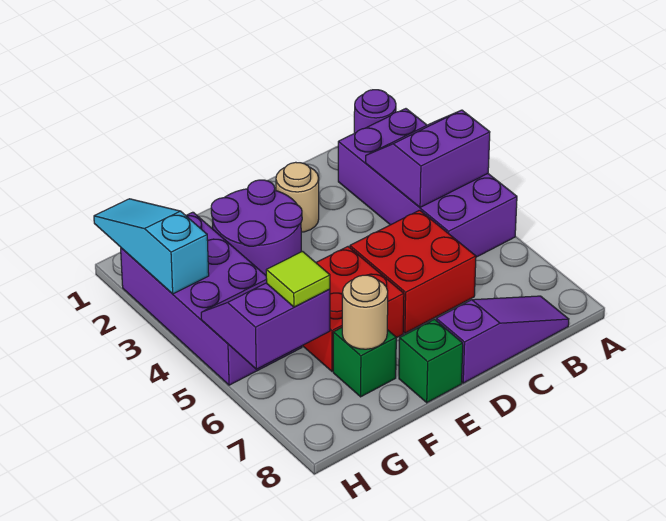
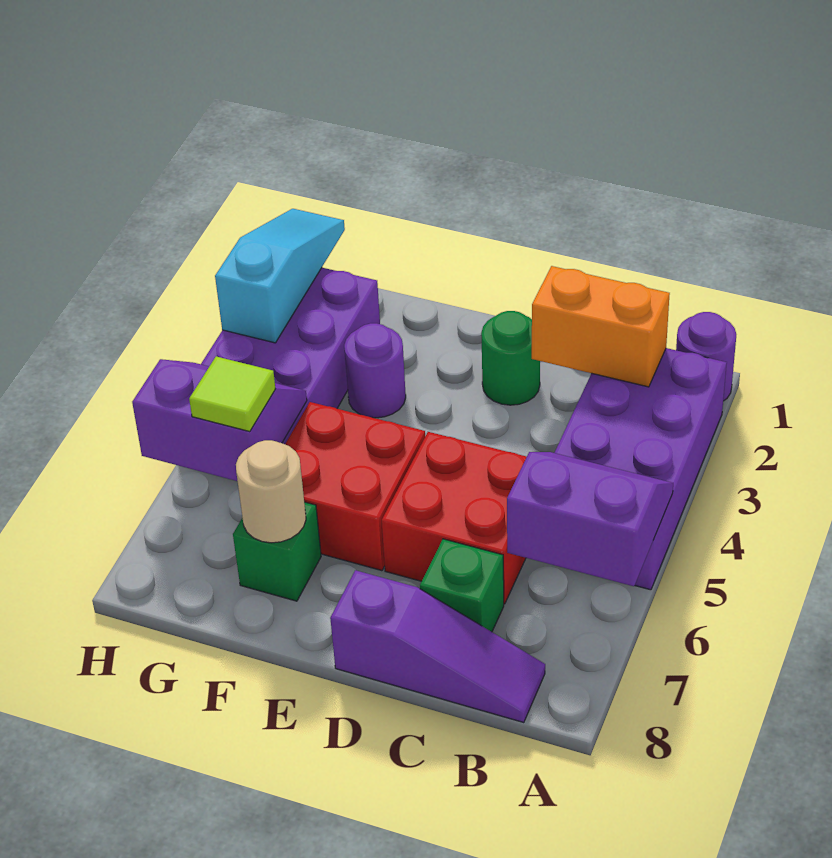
purple slope A3:B4 level 2 top 4 -> purple slope A5:B6 level 2 top 6
none -> orange brick B2:C2 level 2
tan round brick D2 level 1 -> green round brick D2 level 1
purple round brick E2:F3 level 1 -> purple round brick F3 level 1
green brick E8 level 1 -> green brick C7 level 1

